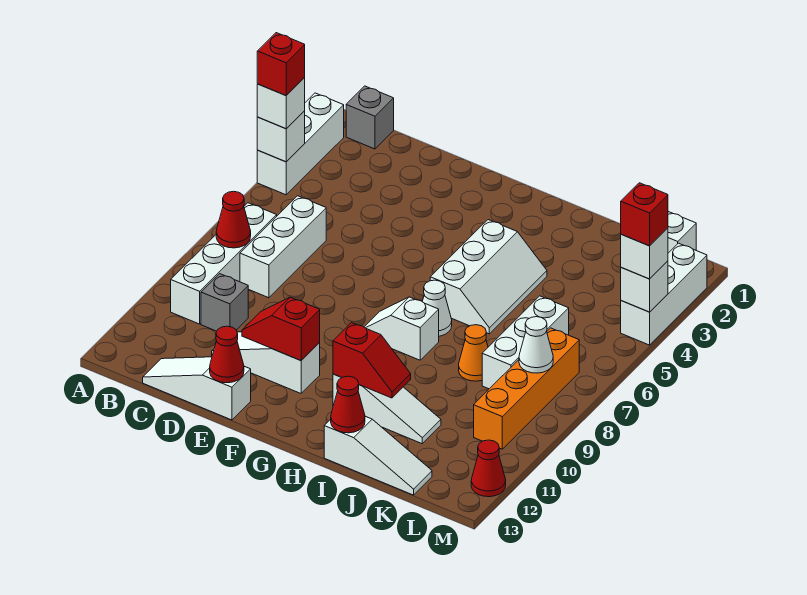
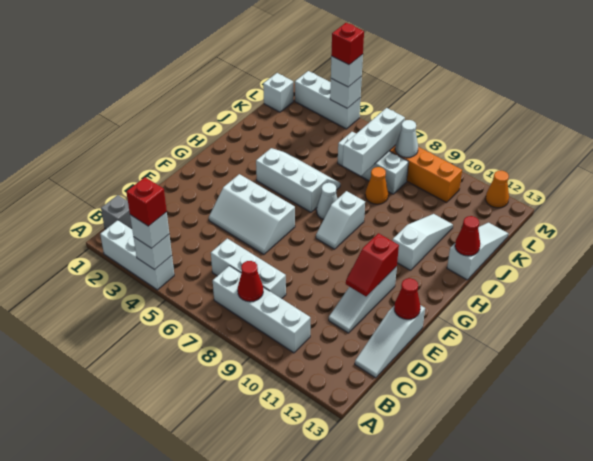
grey brick C10 level 1 -> none
none -> white slope E4:F6 level 1 top F
red slope H11:I11 level 2 top H -> none
none -> white brick J7:L7 level 2
red cone M12 level 1 -> orange cone M12 level 1

